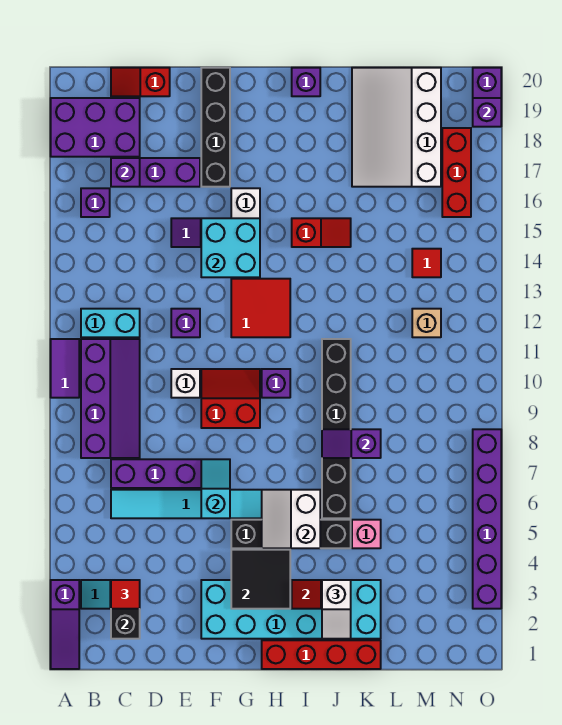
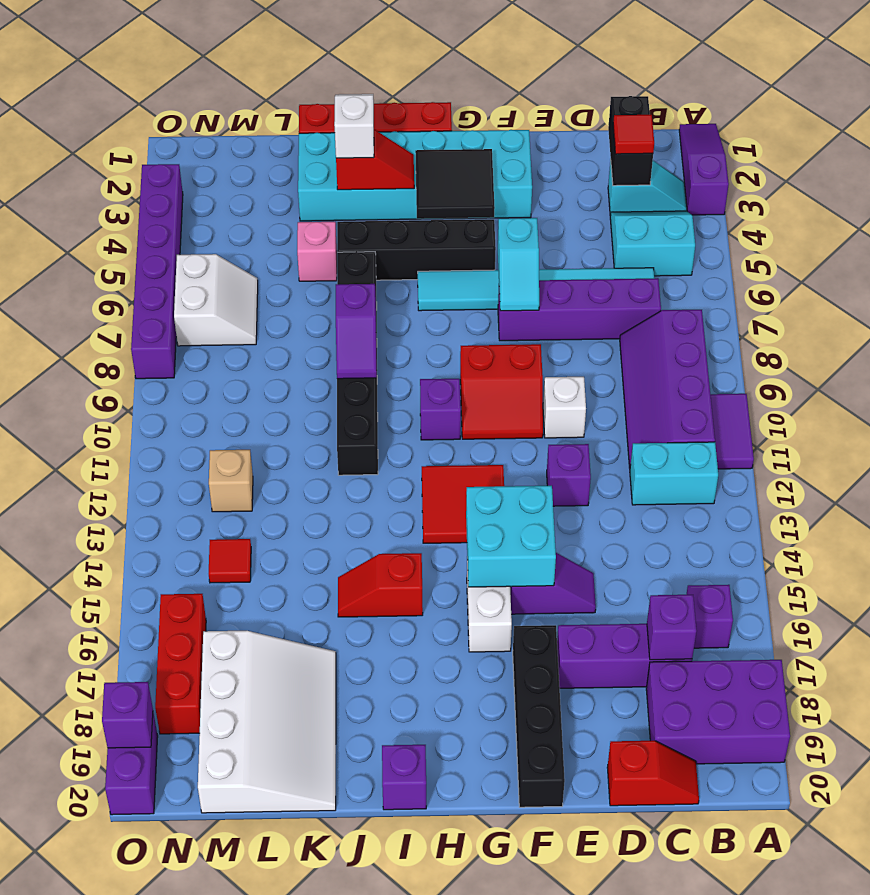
none -> cyan slope B4:C5 level 1 top 5
white slope H5:I6 level 2 top I -> white slope M6:N7 level 1 top N
purple slope J8:K8 level 2 top K -> purple slope J8:J9 level 2 top 8

